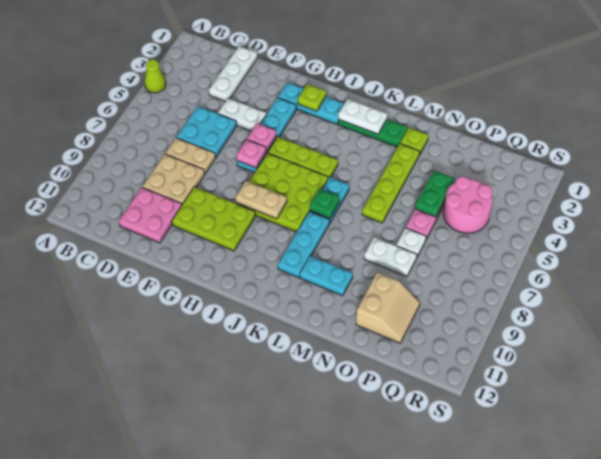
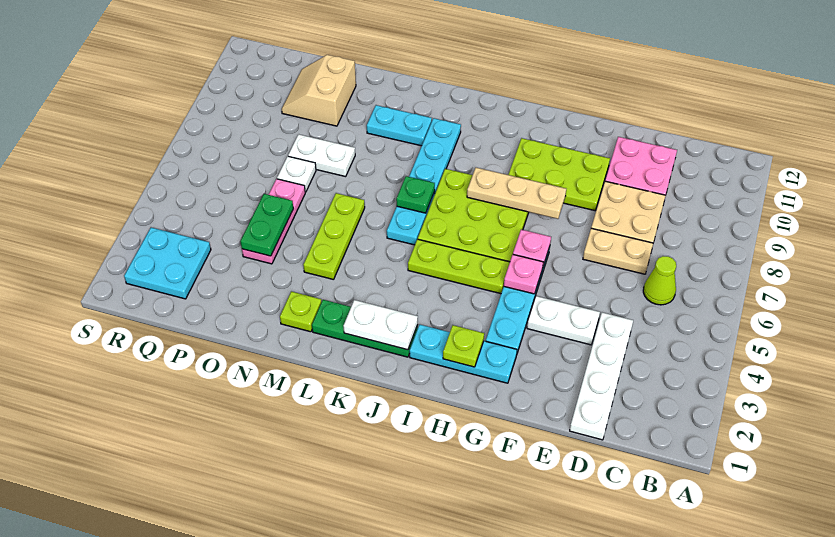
lime cone A4 level 1 -> lime cone C6 level 1
white plate D1:D3 level 1 -> white plate D1:D4 level 1
cyan plate D5:E6 level 1 -> cyan plate Q2:R3 level 1
tan plate H8:I8 level 2 -> tan plate G8:I8 level 2
lime plate M3:M6 level 1 -> lime plate M4:M6 level 1
pink round brick P4:Q5 level 1 -> none

